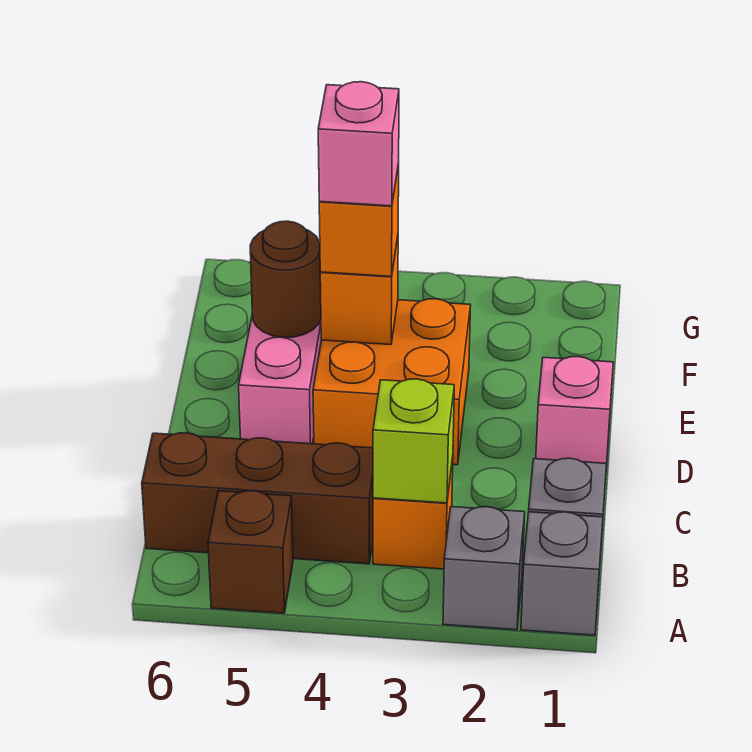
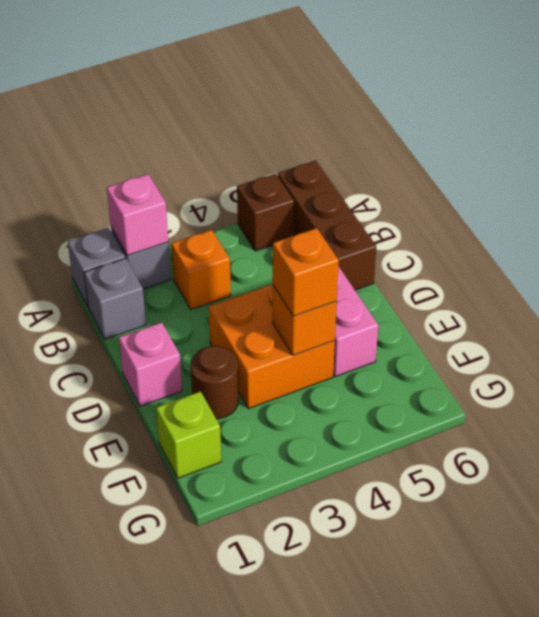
lime brick B3 level 2 -> lime brick F1 level 1
brown brick B4:B6 level 1 -> brown brick A6:C6 level 1
pink brick E4 level 4 -> pink brick A2 level 2
brown round brick E5 level 2 -> brown round brick E2 level 1

